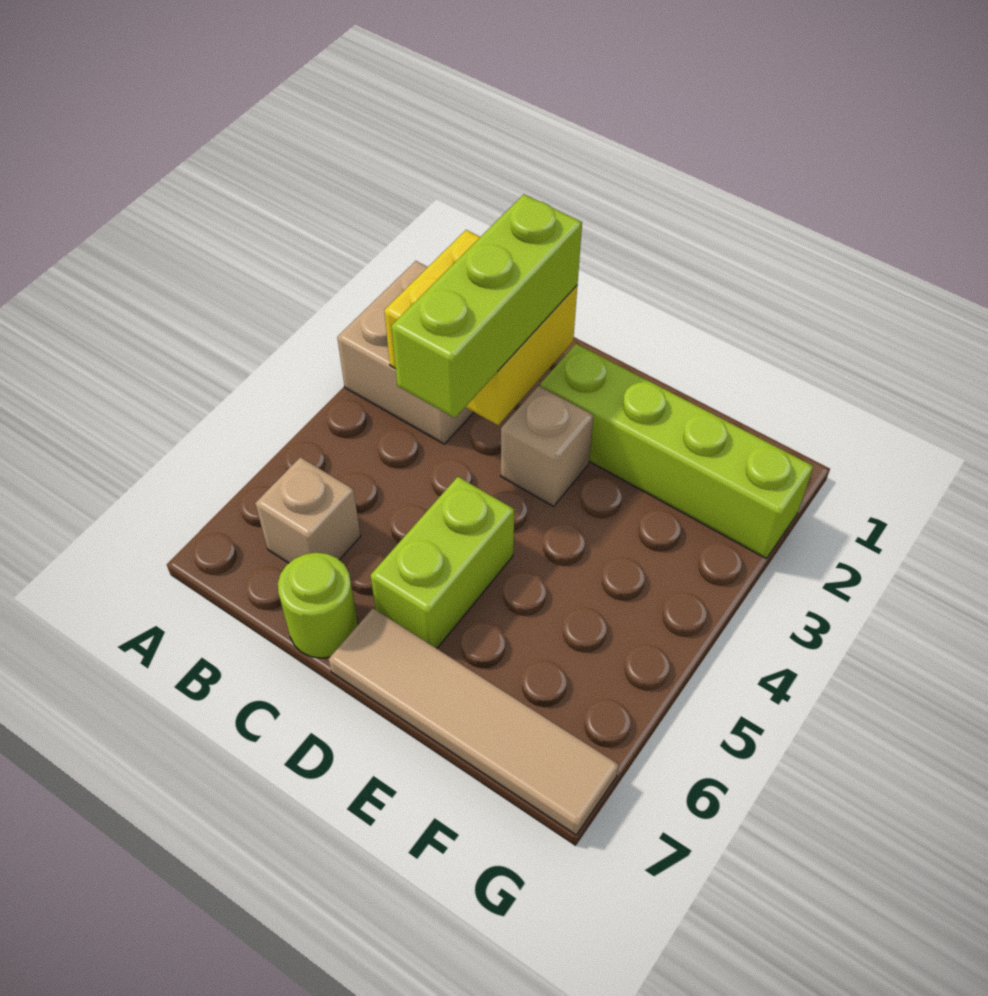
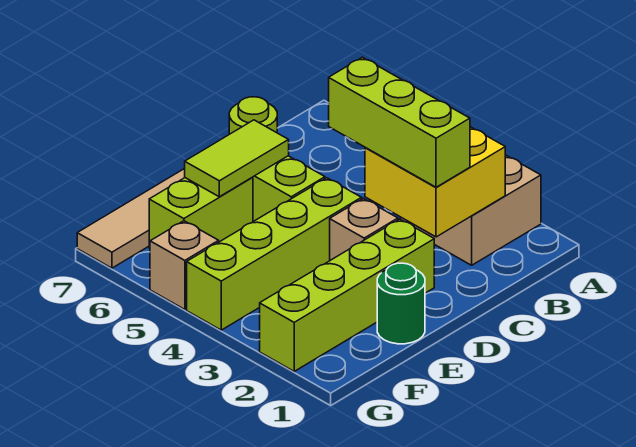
tan brick B6 level 1 -> tan brick G5 level 1
none -> lime brick D4:G4 level 1
none -> lime tile D6:E6 level 2
none -> green round brick E1 level 1
none -> lime brick E6:F6 level 1

